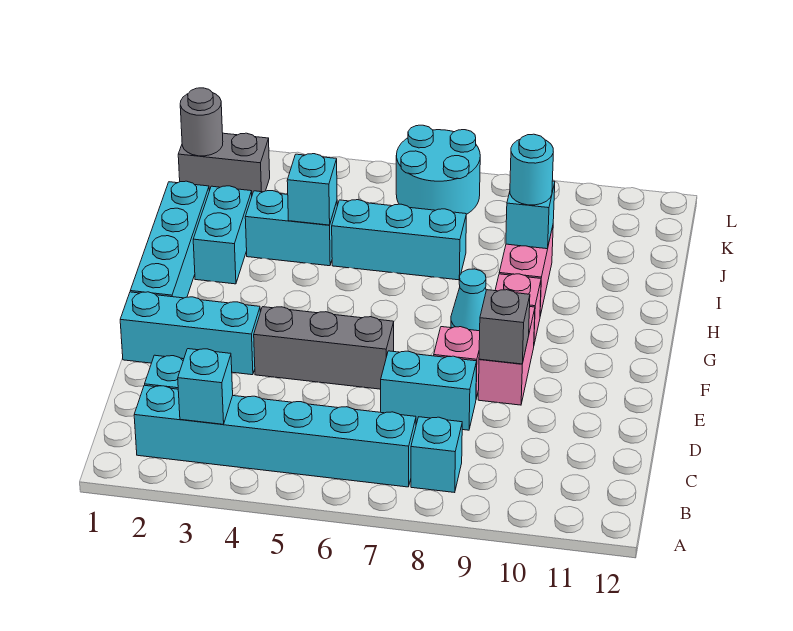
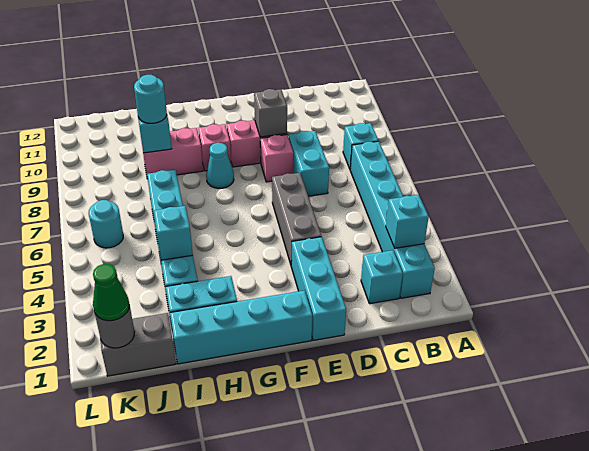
grey brick K1:K2 level 1 -> grey brick J1:K1 level 1
none -> green cone K1 level 3
cyan round brick K6:L7 level 1 -> cyan round brick K6 level 1

